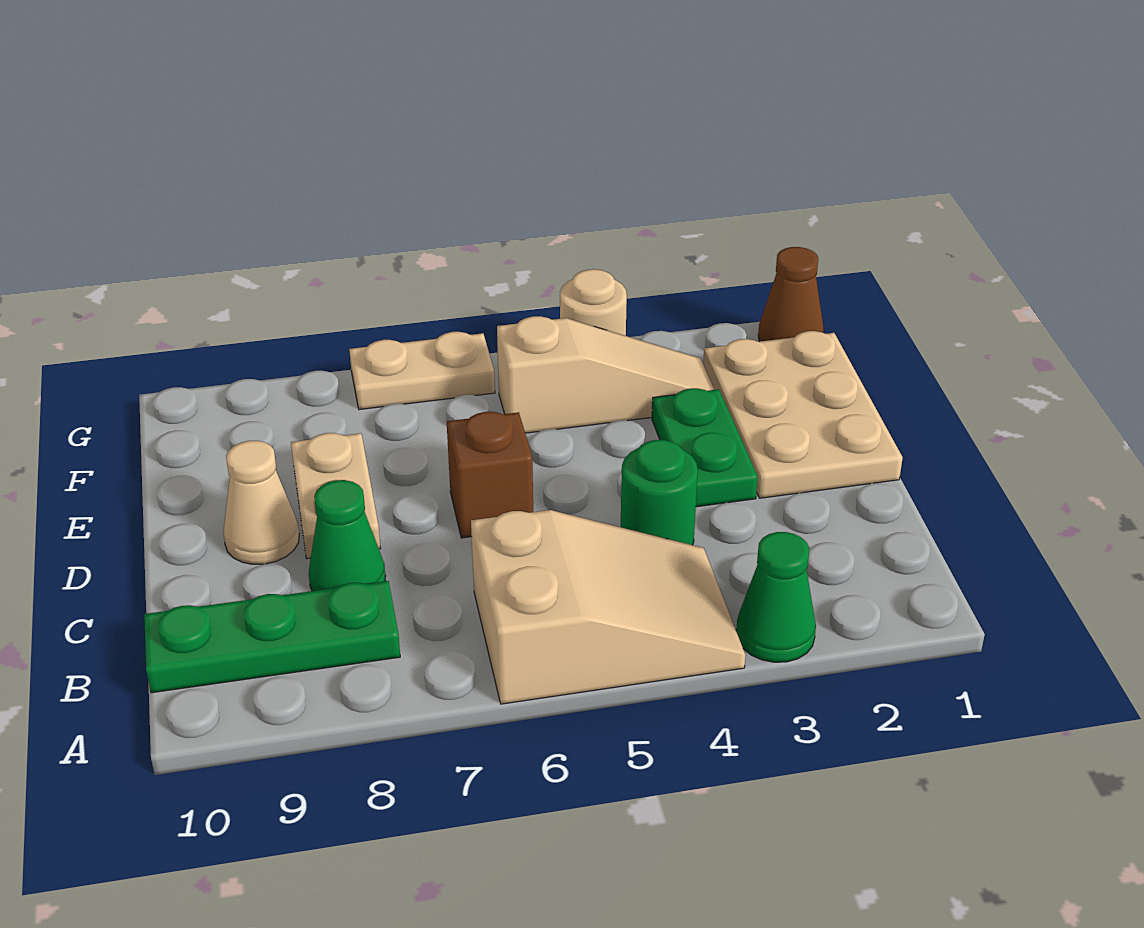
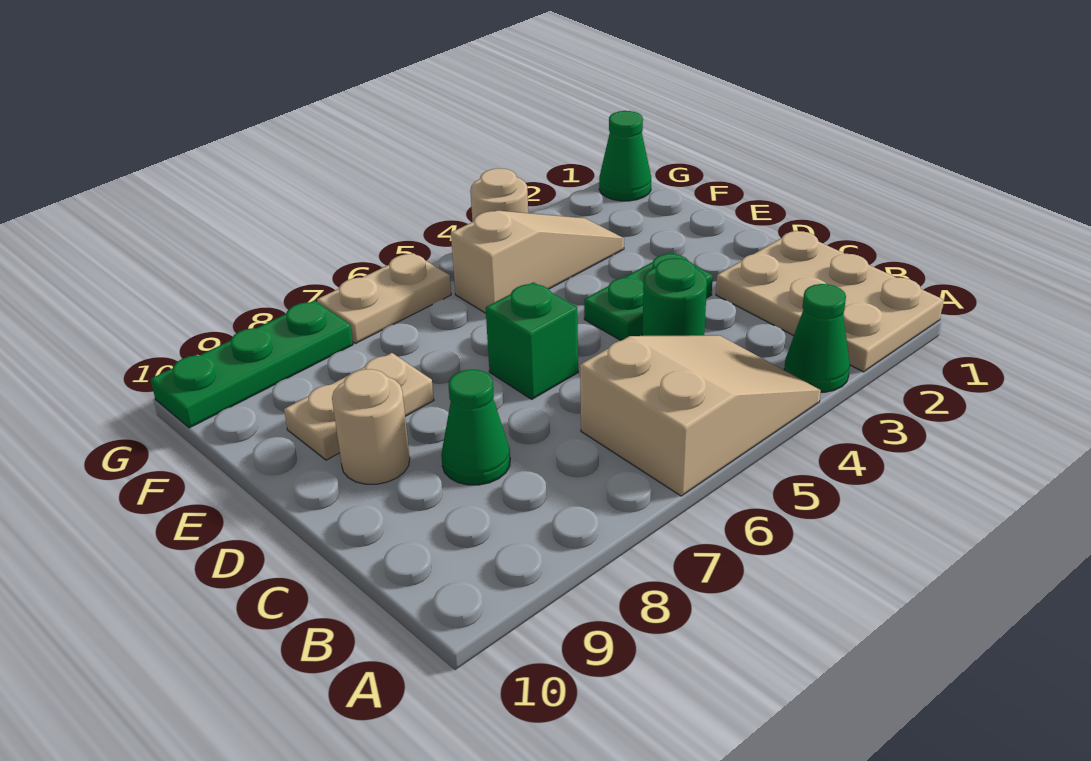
green plate B8:B10 level 1 -> green plate G8:G10 level 1
tan plate D1:F2 level 1 -> tan plate A1:C2 level 1
green plate D3:E3 level 1 -> green plate D3:D4 level 1
brown brick D6 level 1 -> green brick D6 level 1
tan plate D8:E8 level 1 -> tan plate E8:E9 level 1
tan cone D9 level 1 -> tan round brick D9 level 1
brown cone G1 level 1 -> green cone G1 level 1

